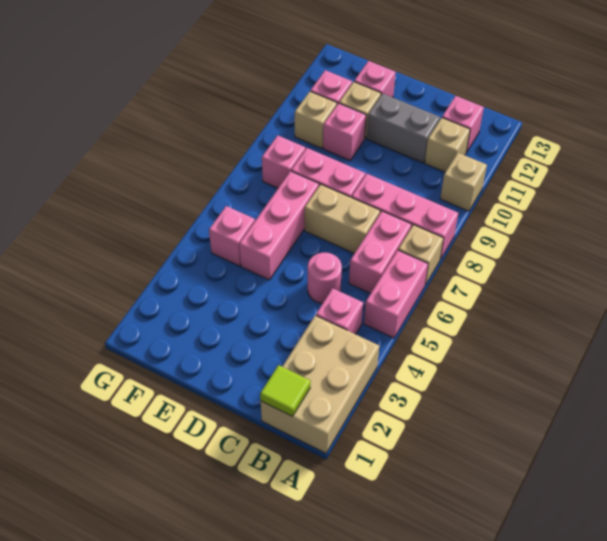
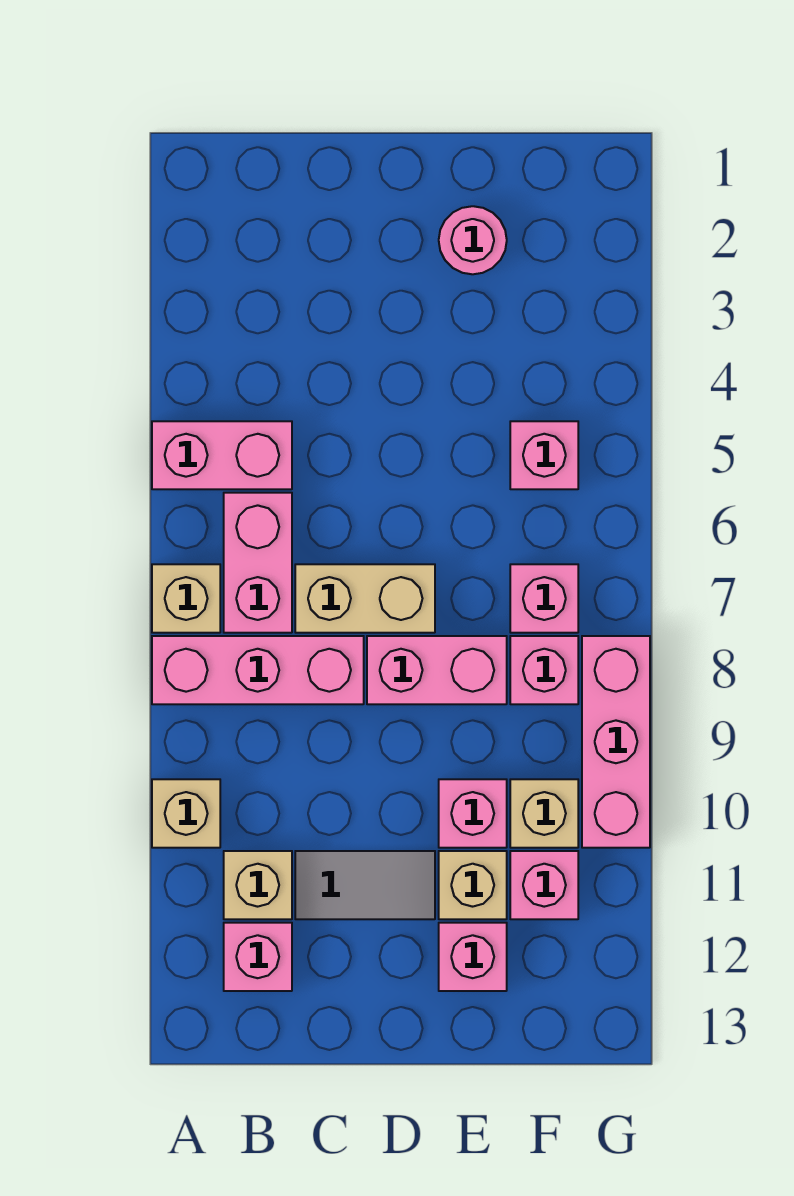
tan brick A1:B3 level 1 -> none
pink brick A5:A6 level 1 -> pink brick A5:B5 level 1
lime tile B1 level 2 -> none
pink brick B4 level 1 -> pink brick F7 level 1
pink round brick C5 level 1 -> pink round brick E2 level 1
grey brick C11:D11 level 1 -> grey tile C11:D11 level 1
pink brick E5:E7 level 1 -> pink brick G8:G10 level 1

